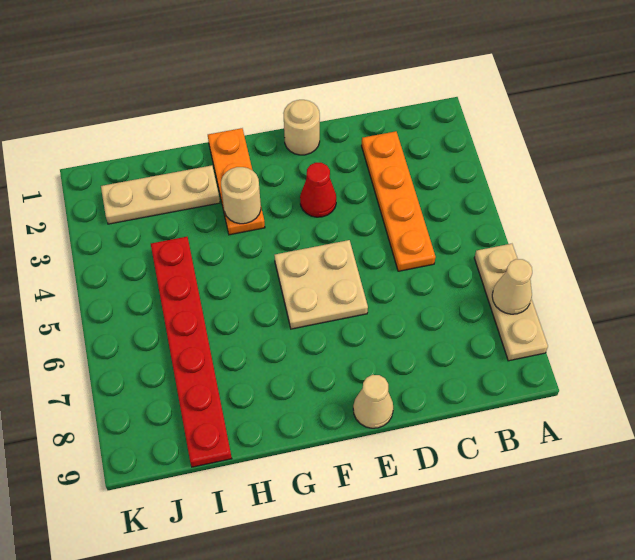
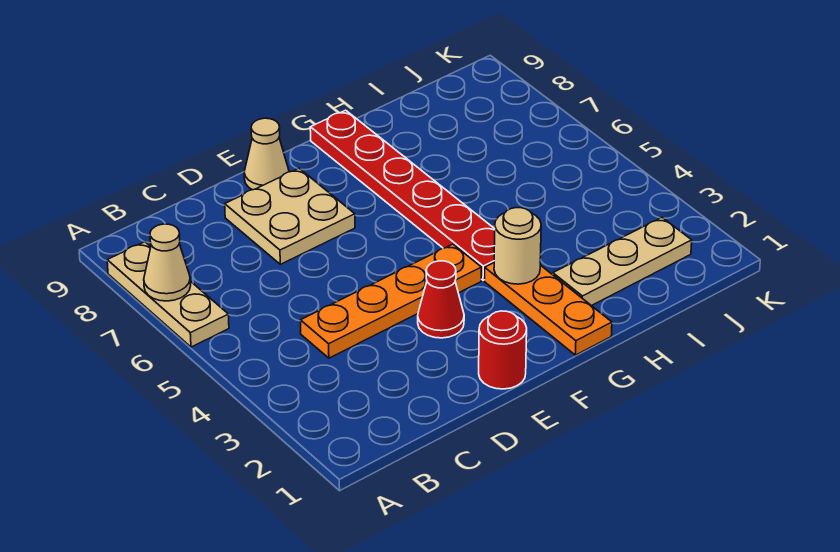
orange plate C2:C5 level 1 -> orange plate C4:F4 level 1
tan round brick E1 level 1 -> red round brick E1 level 1
tan plate E5:F6 level 1 -> tan plate D7:E8 level 1
red plate I4:I9 level 1 -> red plate G4:G9 level 1

